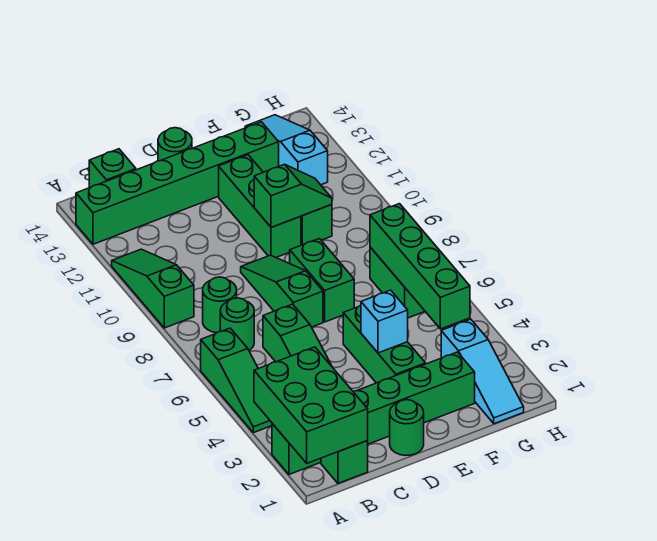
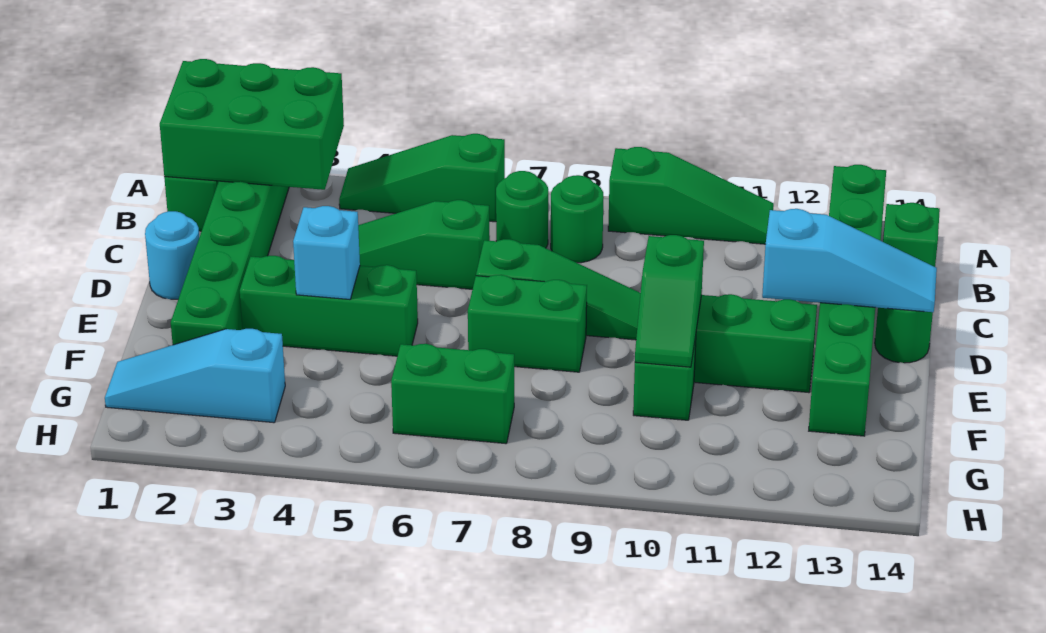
green round brick D1 level 1 -> cyan round brick D1 level 1
green brick G4:G7 level 2 -> none
cyan slope G12:G14 level 1 top 12 -> cyan slope D12:D14 level 2 top 12

